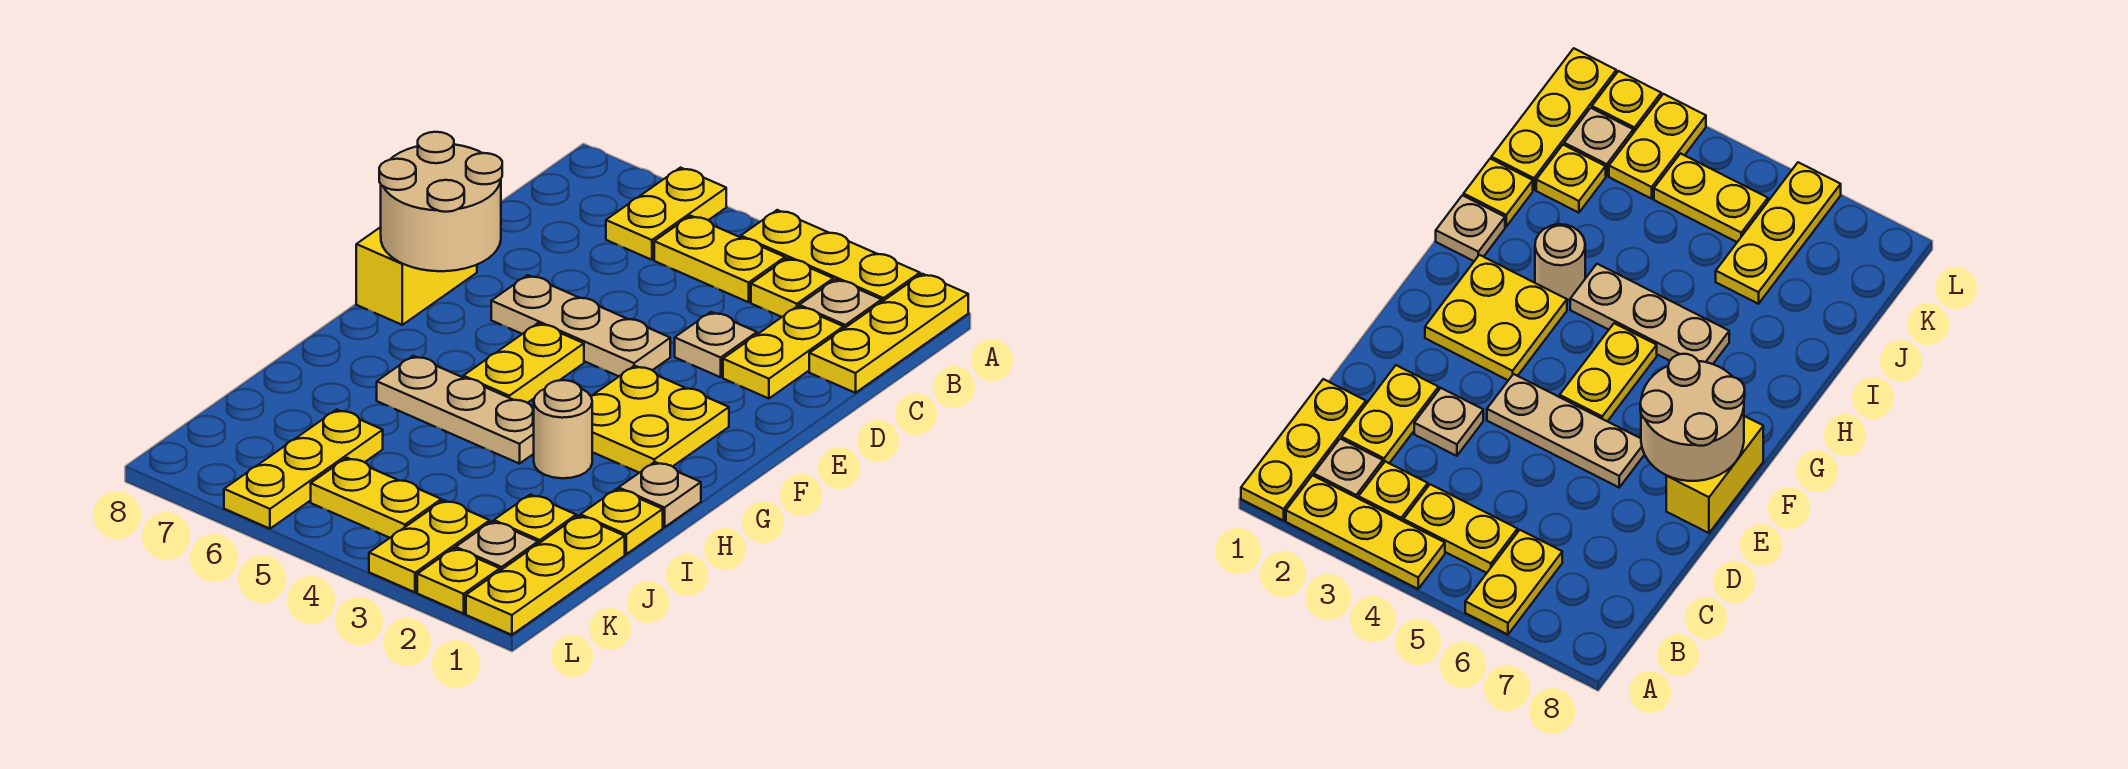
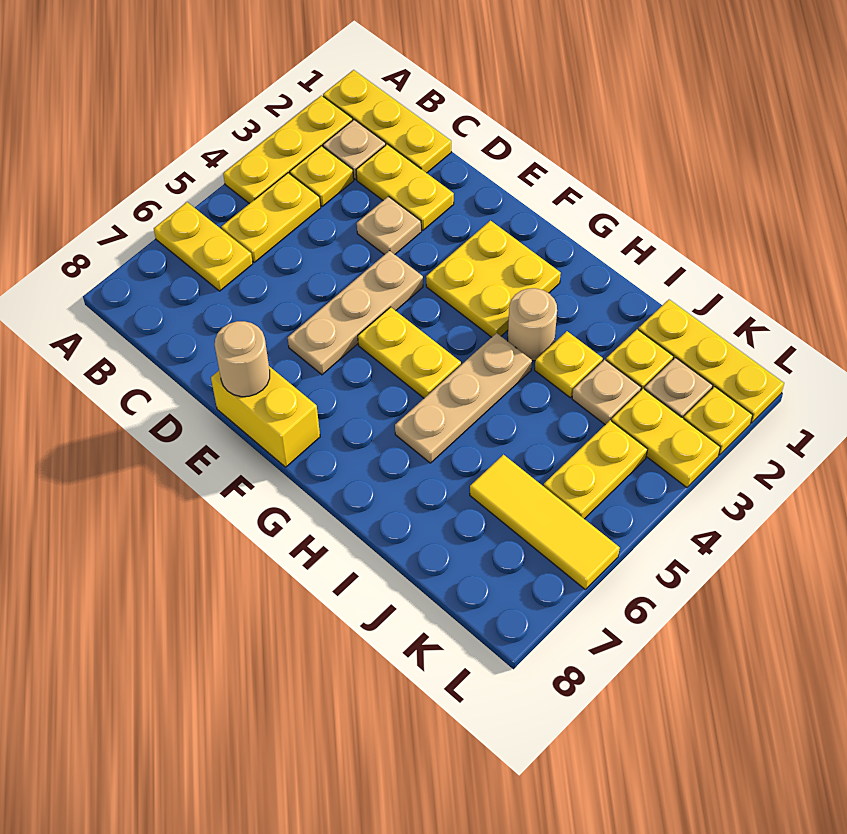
tan round brick E7:F8 level 2 -> tan round brick E8 level 2
tan plate H1 level 1 -> tan plate J3 level 1
yellow plate I1 level 1 -> yellow plate I3 level 1
yellow plate J6:L6 level 1 -> yellow tile J6:L6 level 1

